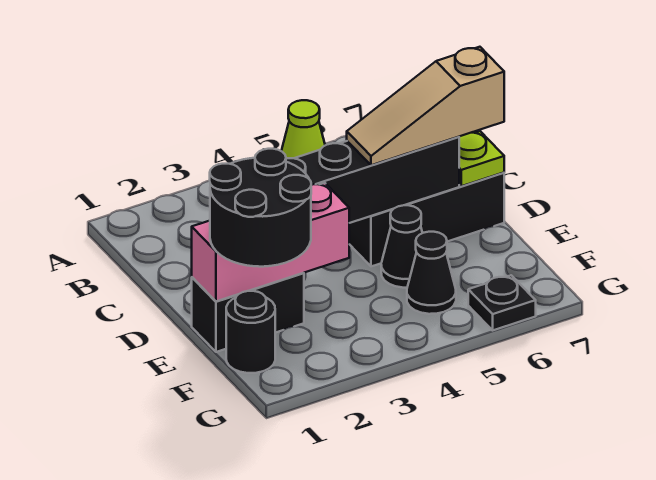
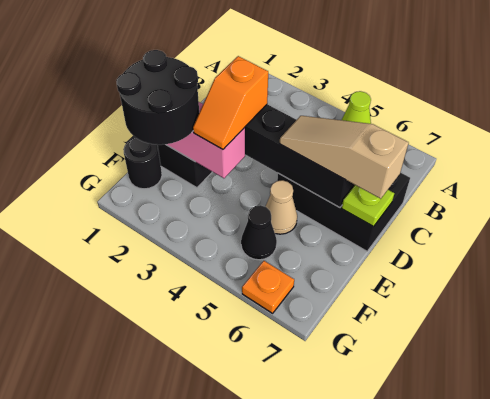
none -> orange slope D3:E3 level 3 top D
black cone E5 level 1 -> tan cone E5 level 1
black plate G6 level 1 -> orange plate G6 level 1

